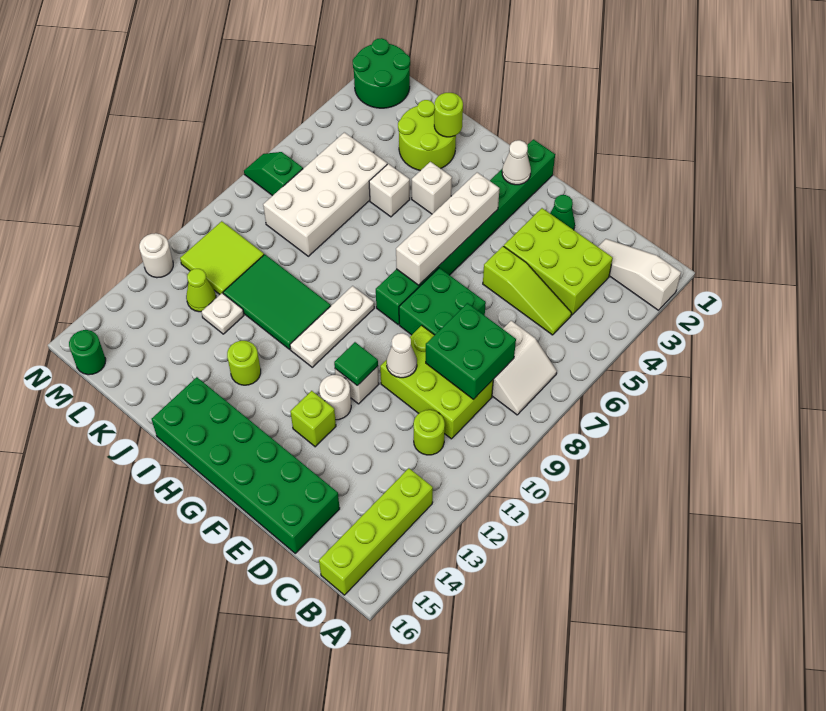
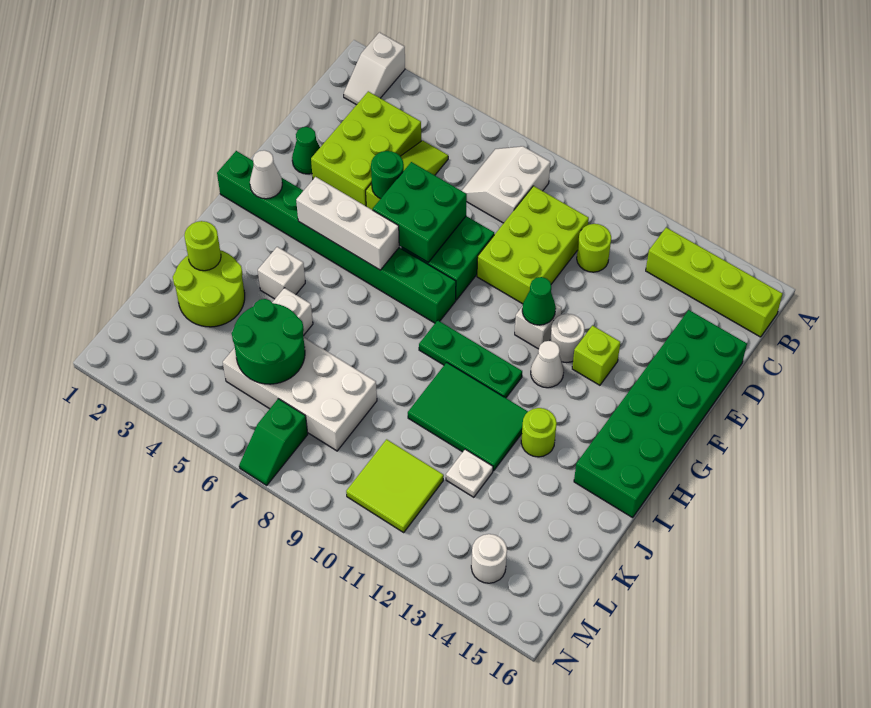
white slope A2:C2 level 1 top A -> white slope A2:B2 level 1 top A
white slope B7:C8 level 1 top C -> white slope B7:C8 level 1 top 8
green brick C8:D9 level 2 -> green brick E6:F7 level 2
white cone E10 level 2 -> white cone G12 level 1
green tile F11 level 2 -> green cone F11 level 2
white brick G4:G7 level 2 -> white brick G4:G6 level 2
white plate H9:H11 level 1 -> green plate H9:H11 level 1
green tile I10:K11 level 1 -> green tile I10:J12 level 1
lime cone L12 level 1 -> none
green round brick M1:N2 level 1 -> green round brick K5:L6 level 2
green round brick M16 level 1 -> green round brick E5 level 2
white round brick N12 level 1 -> white round brick M14 level 1

